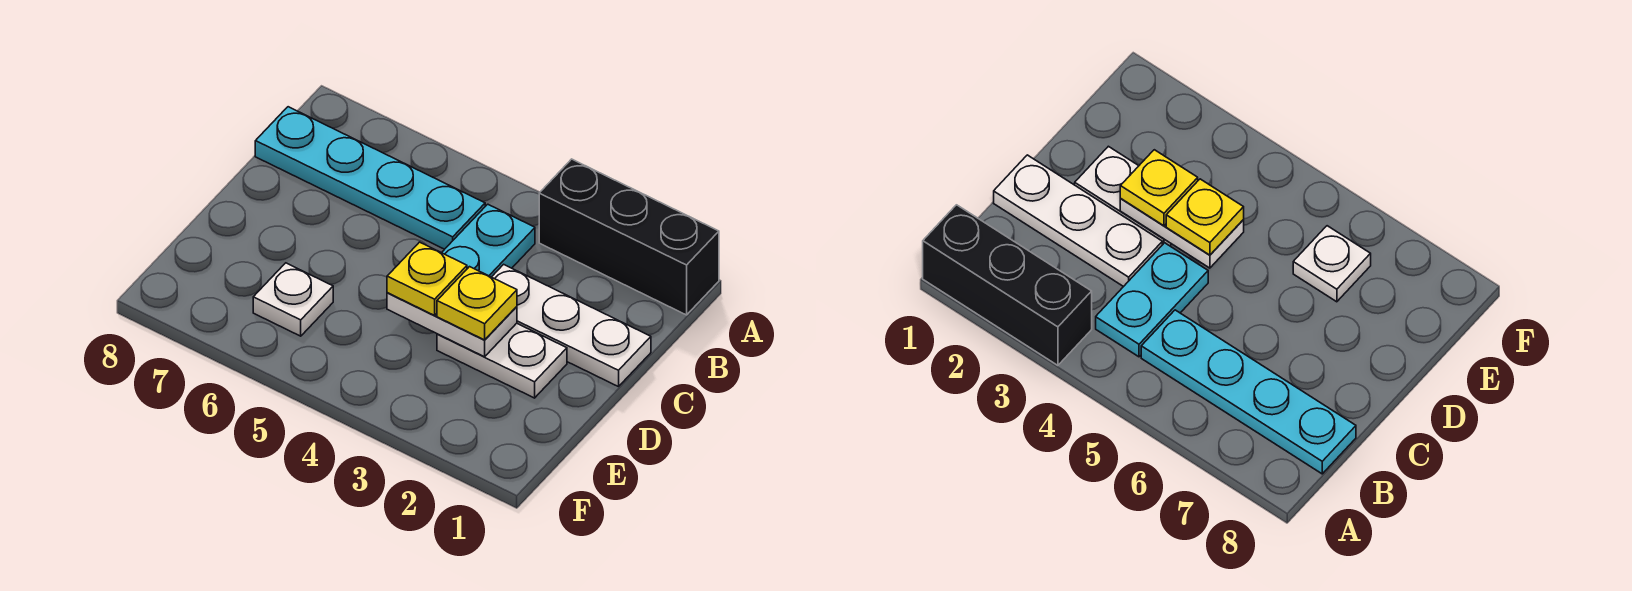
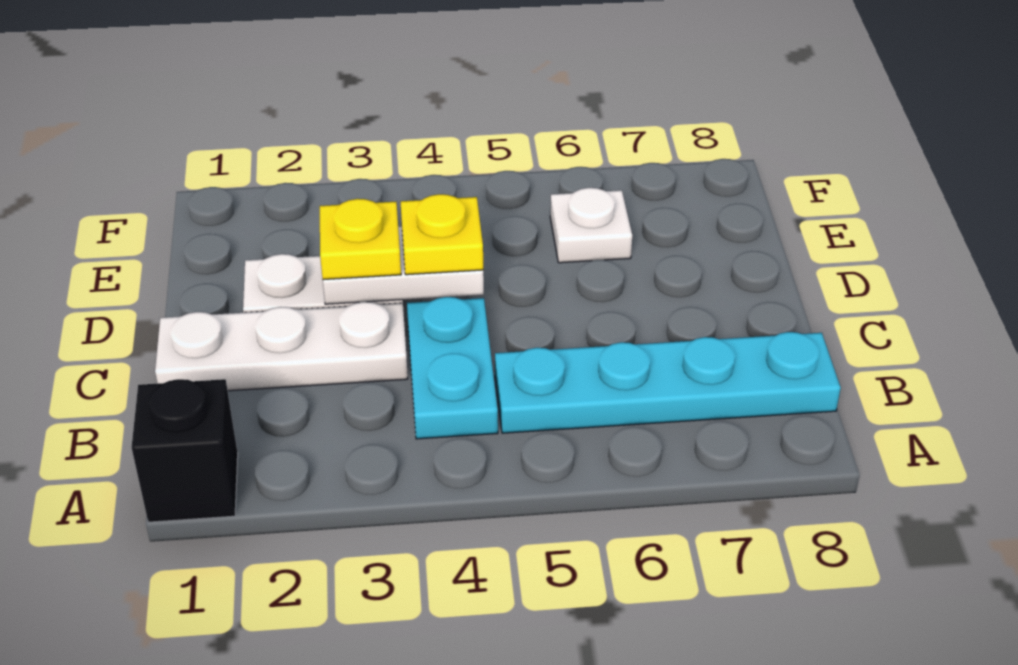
black brick A1:A3 level 1 -> black brick A1 level 1

